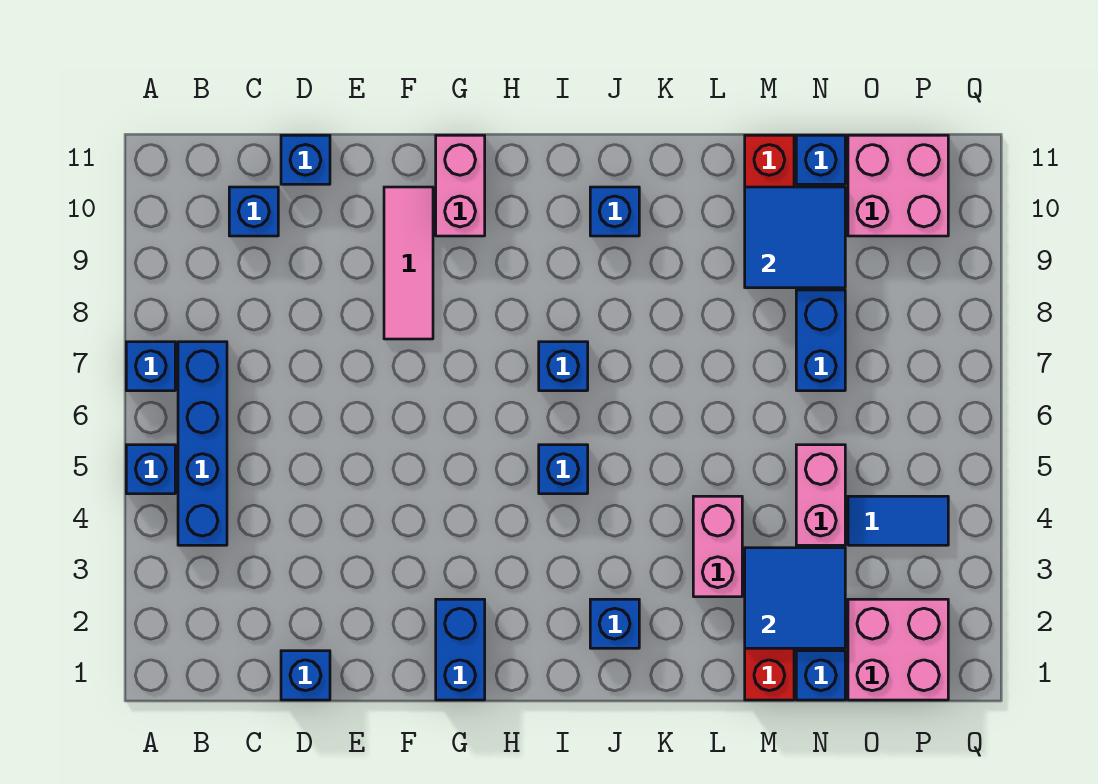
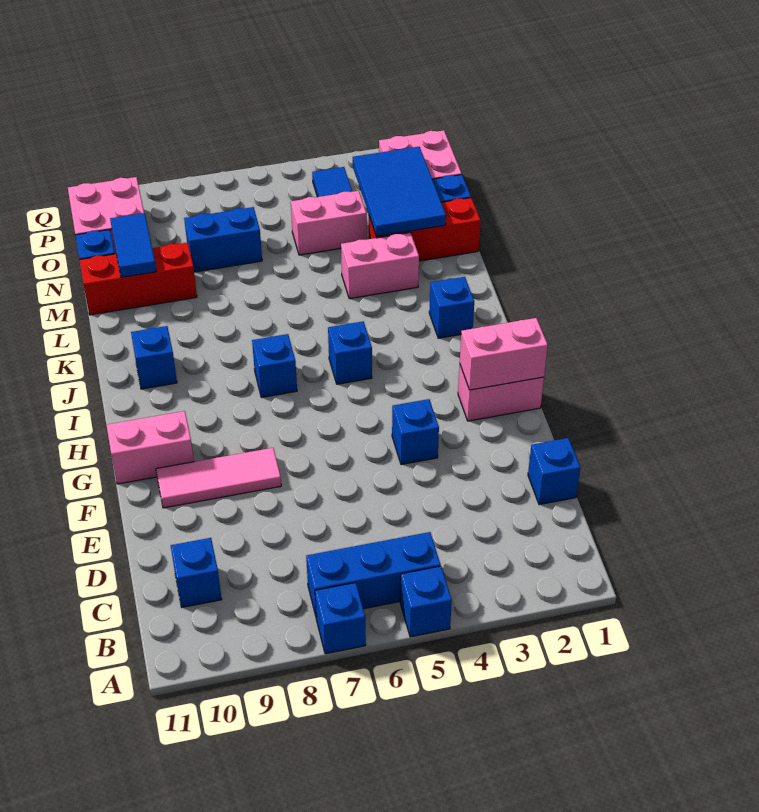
blue brick B4:B7 level 1 -> blue brick B5:B7 level 1
blue brick D11 level 1 -> blue brick F4 level 1
blue brick G1:G2 level 1 -> pink brick G1:G2 level 1
none -> pink brick G1:G2 level 2
blue tile M2:N3 level 2 -> blue tile M2:O3 level 2
blue tile M9:N10 level 2 -> blue tile M10:N10 level 2

